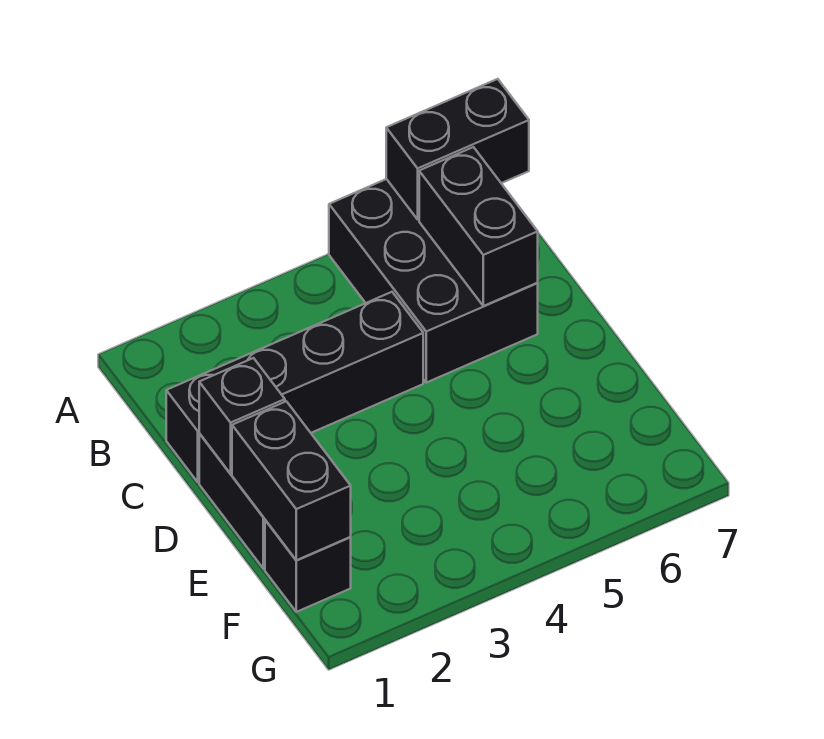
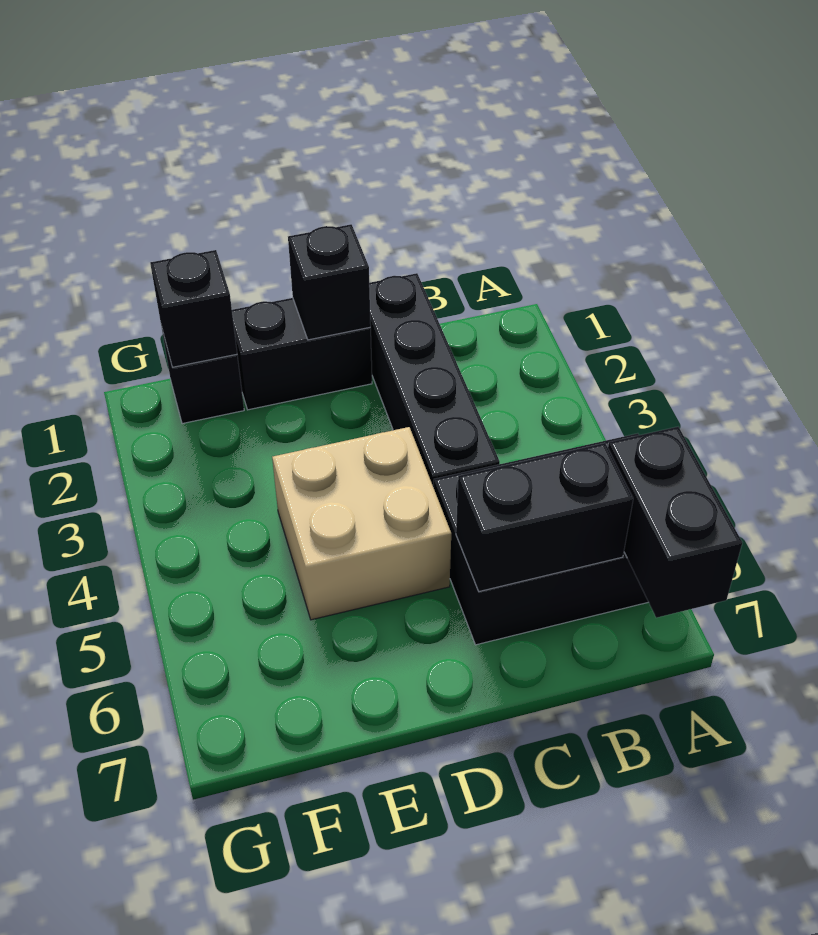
none -> tan brick D4:E5 level 1
black brick E1:F1 level 2 -> black brick F1 level 2

